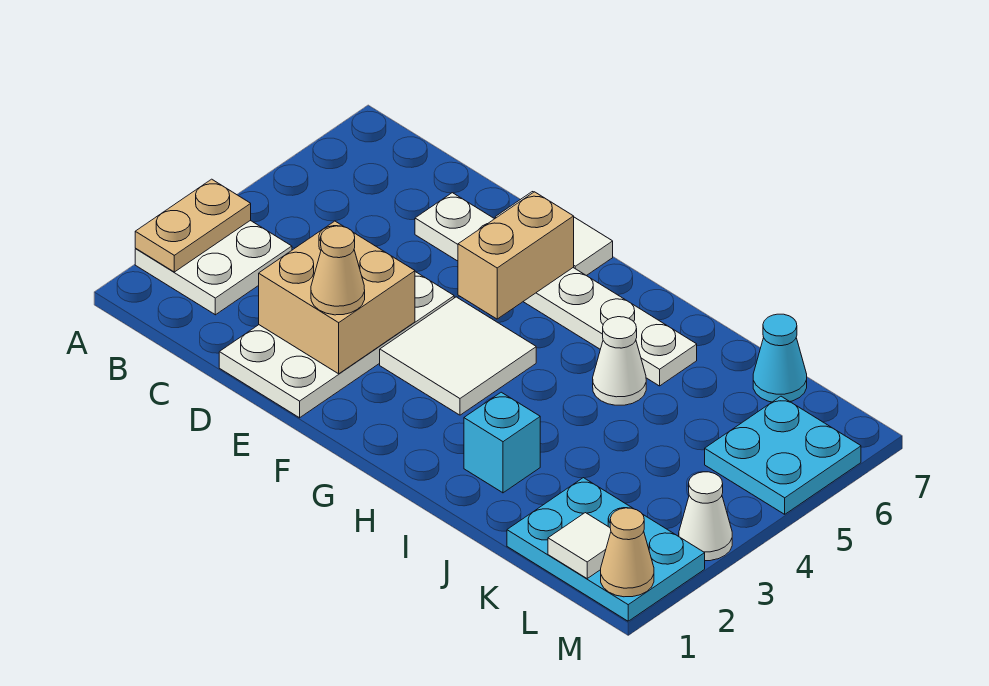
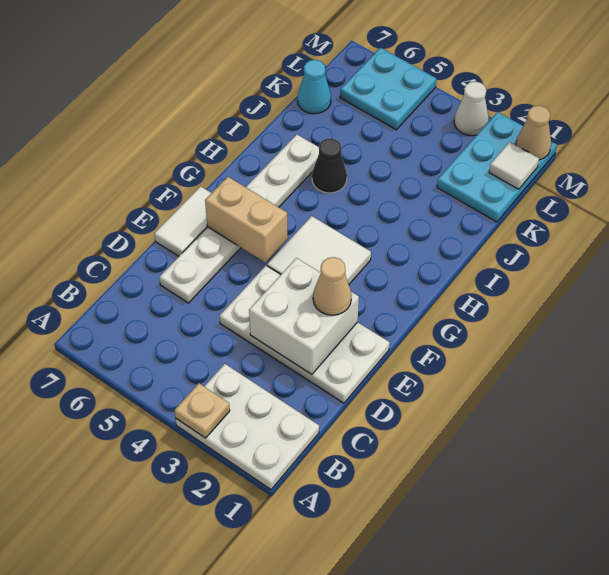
white plate A2:B3 level 1 -> white plate A1:B3 level 1
tan plate A2:A3 level 2 -> tan plate A3 level 2
tan brick D2:E3 level 2 -> white brick D2:E3 level 2
cyan brick I2 level 1 -> none
white cone I5 level 1 -> black cone I5 level 1

